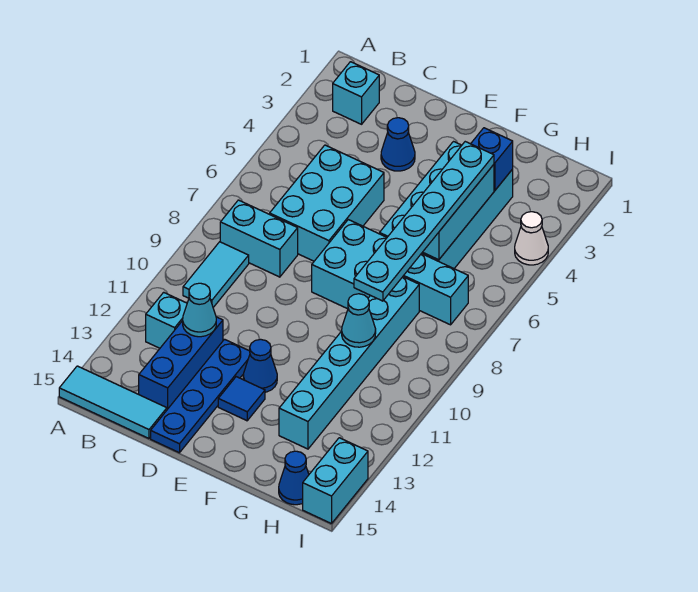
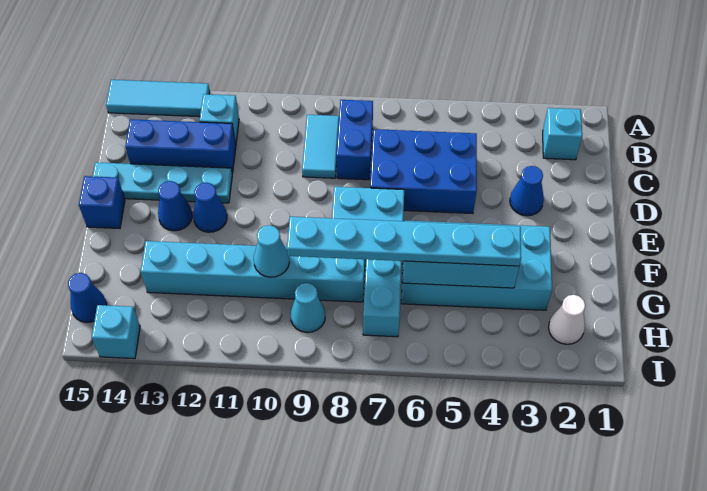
cyan tile A15:C15 level 1 -> cyan tile A13:A15 level 1
cyan brick B8:C8 level 1 -> blue brick B8:C8 level 1
cyan tile B9:B10 level 1 -> cyan tile B9:C9 level 1
cyan brick C5:D7 level 1 -> blue brick C5:D7 level 1
cyan cone C12 level 2 -> cyan cone H9 level 1
blue plate D12:D15 level 1 -> cyan plate D12:D15 level 1
blue tile E13 level 1 -> blue cone E13 level 1
blue brick G3 level 2 -> blue brick E15 level 1
white cone I4 level 1 -> white cone H2 level 1
cyan brick I14:I15 level 1 -> cyan brick I14 level 1

